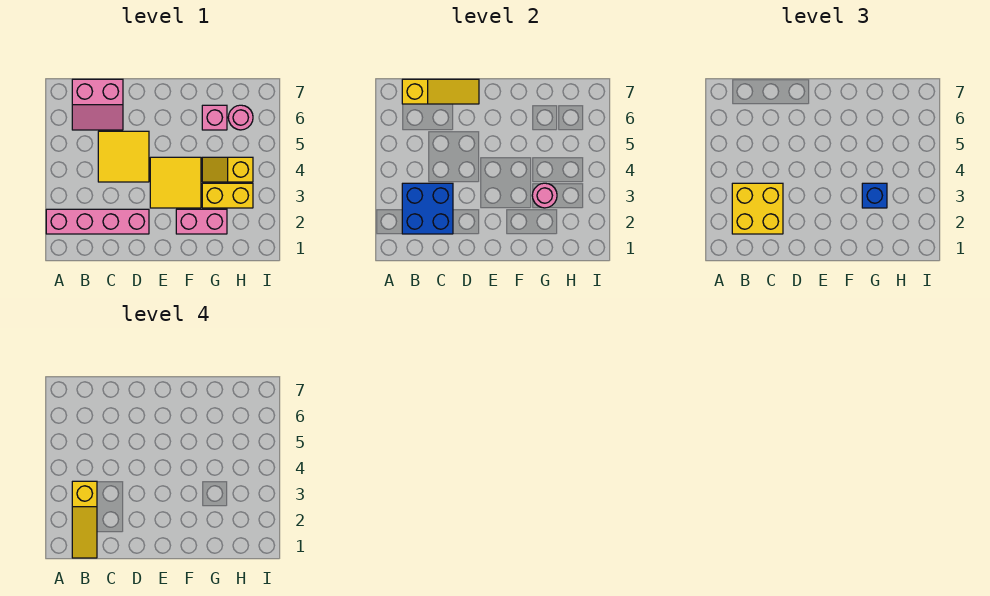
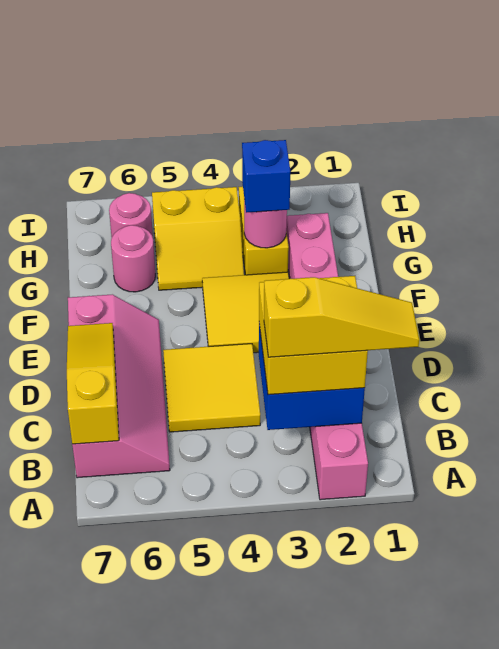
pink slope B6:C7 level 1 top 7 -> pink slope B6:E7 level 1 top 7
yellow slope G4:H4 level 1 top H -> yellow slope G4:H5 level 1 top H
pink brick G6 level 1 -> pink round brick G6 level 1

